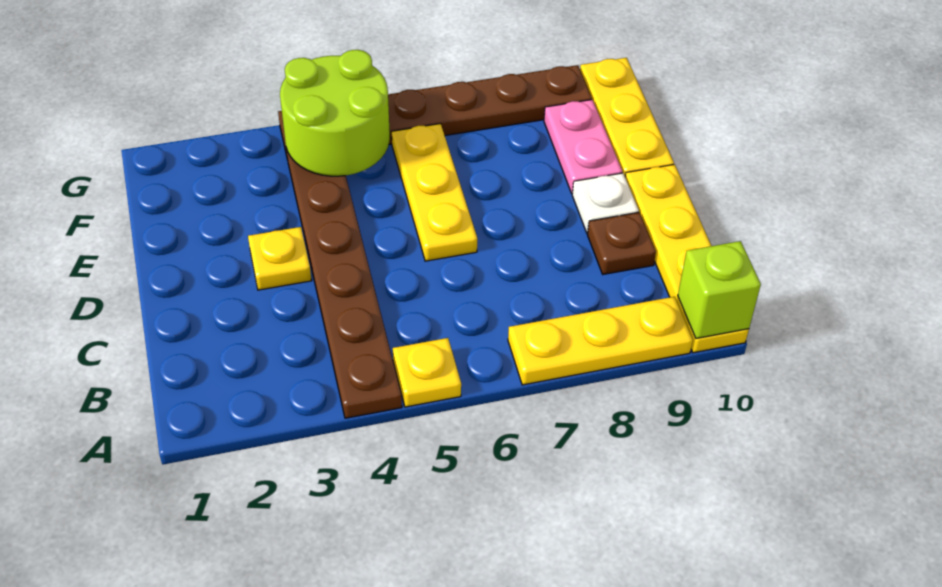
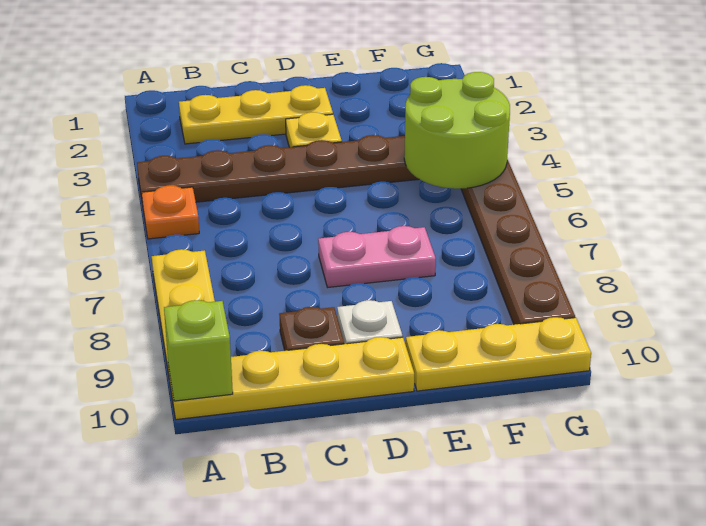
yellow plate A5 level 1 -> orange plate A5 level 1
yellow plate D6:F6 level 1 -> yellow plate B2:D2 level 1
pink plate E9:F9 level 1 -> pink plate D7:E7 level 1

